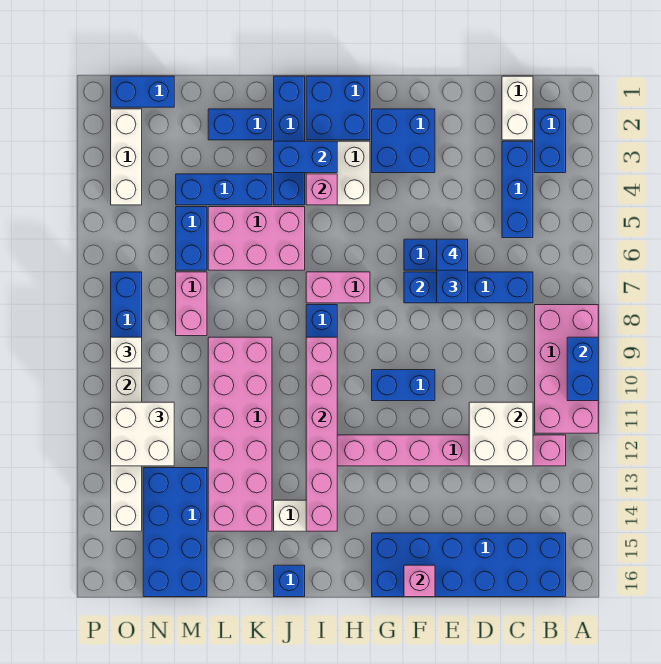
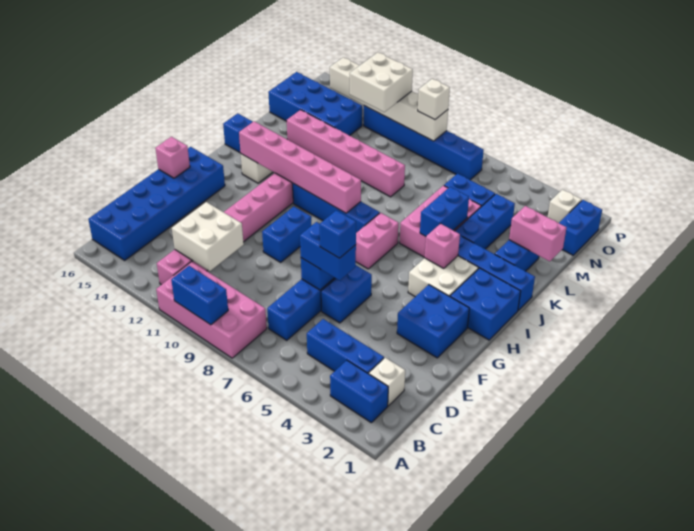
white brick C1:C2 level 1 -> white brick C2 level 1
blue brick I3:J3 level 2 -> blue brick J5:K5 level 2
pink brick K9:L14 level 1 -> pink brick L9:L14 level 1
pink brick M7:M8 level 1 -> pink brick L1:L2 level 2
white brick O2:O4 level 1 -> white brick O2 level 1

